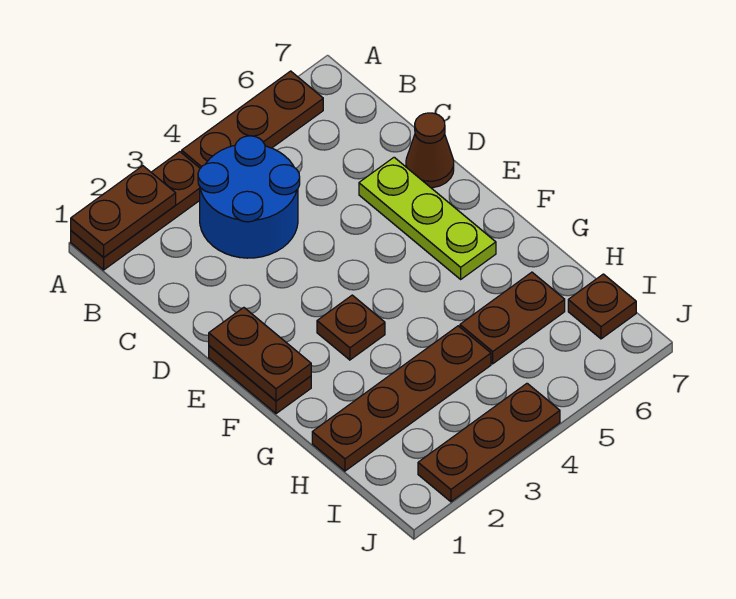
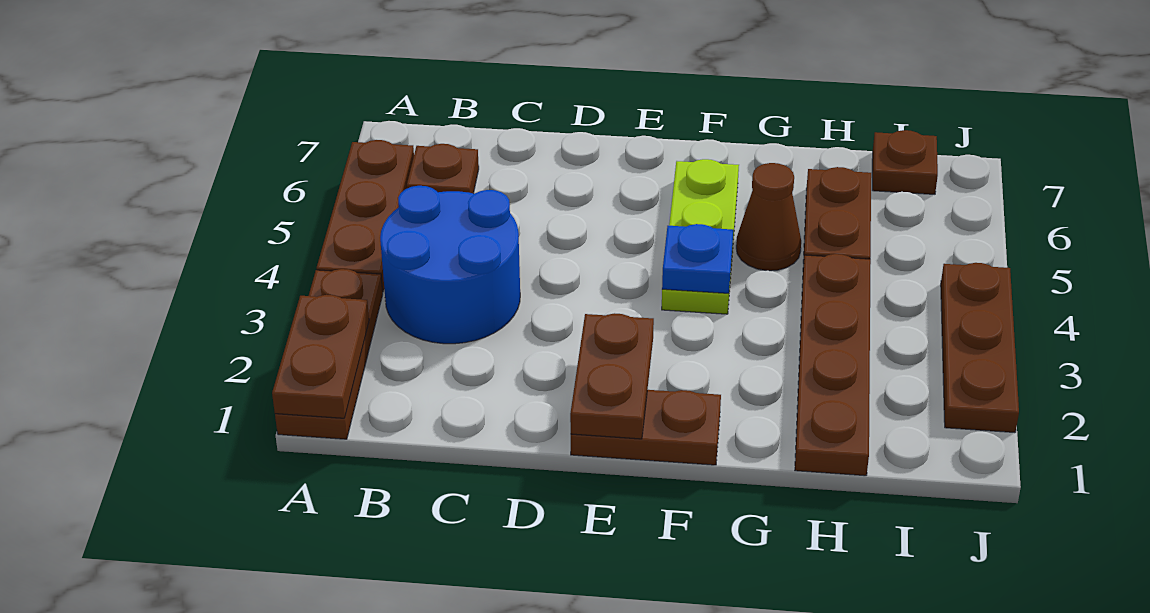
lime plate D6:F6 level 1 -> lime plate F4:F6 level 1
brown cone D7 level 1 -> brown cone G5 level 1
brown plate E1:F1 level 2 -> brown plate E1:E2 level 2
brown plate F3 level 1 -> brown plate B6 level 1
none -> blue plate F4 level 2

